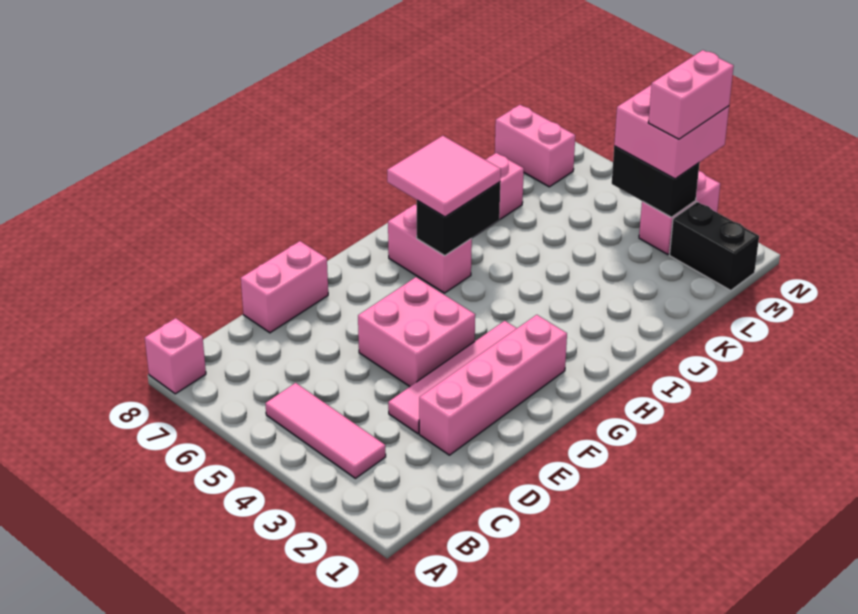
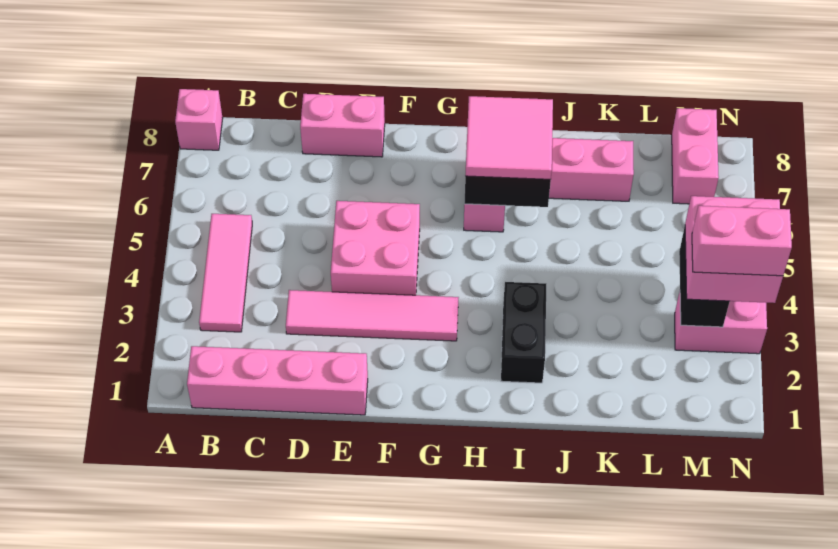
pink brick D2:G2 level 1 -> pink brick B1:E1 level 1
black brick M1:M2 level 1 -> black brick I2:I3 level 1

